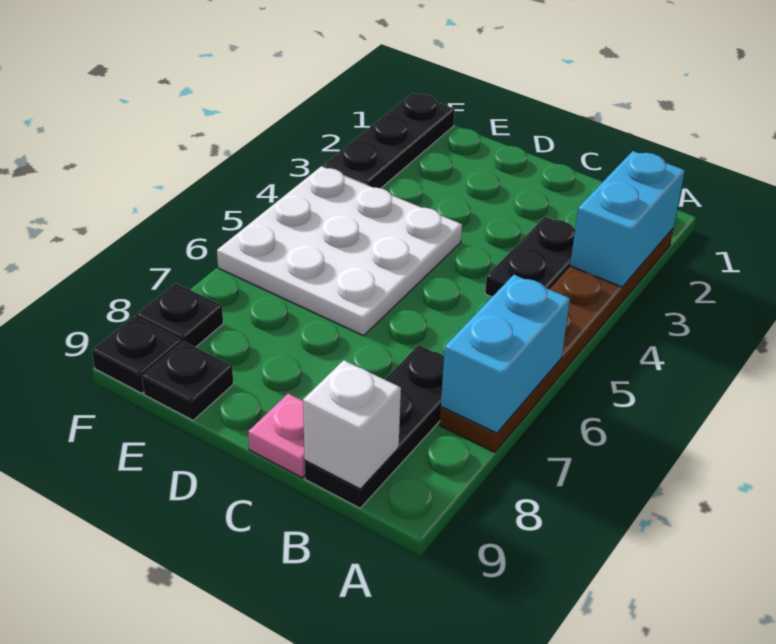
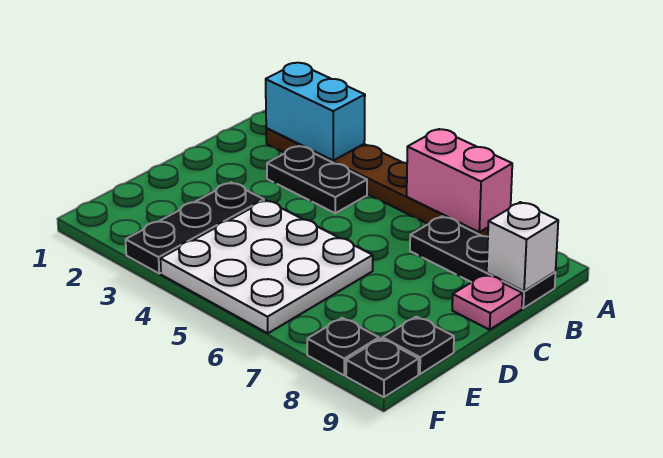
cyan brick A6:A7 level 2 -> pink brick A6:A7 level 2
black plate F1:F3 level 1 -> black plate D3:F3 level 1

